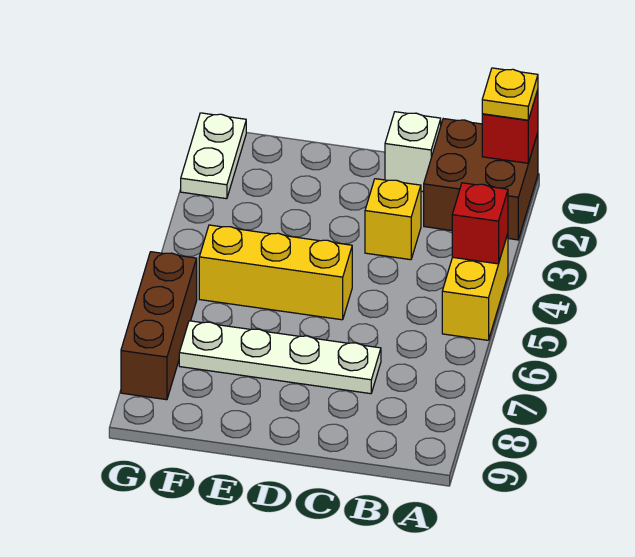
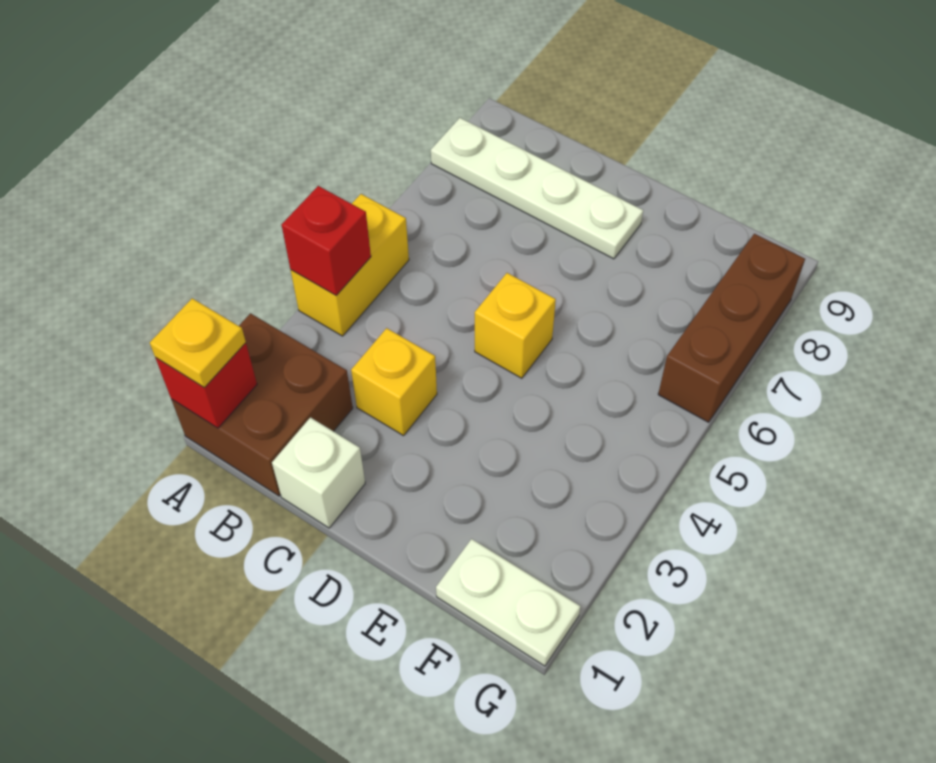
white plate C7:F7 level 1 -> white plate A8:D8 level 1
yellow brick D5:F5 level 1 -> yellow brick D5 level 1
white plate G1:G2 level 1 -> white plate F1:G1 level 1

